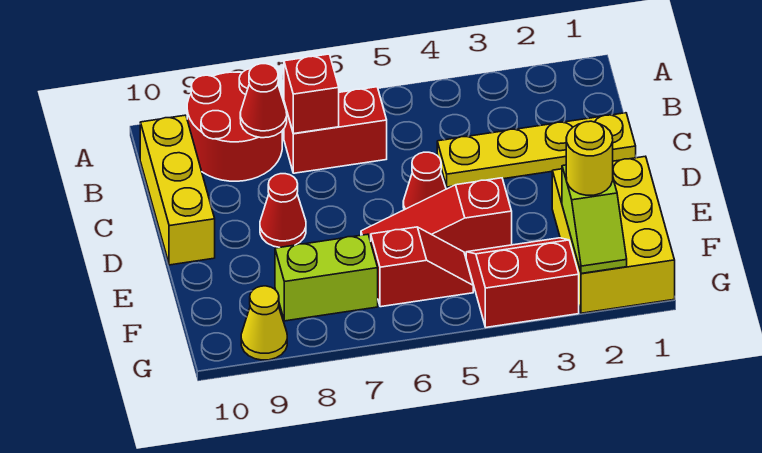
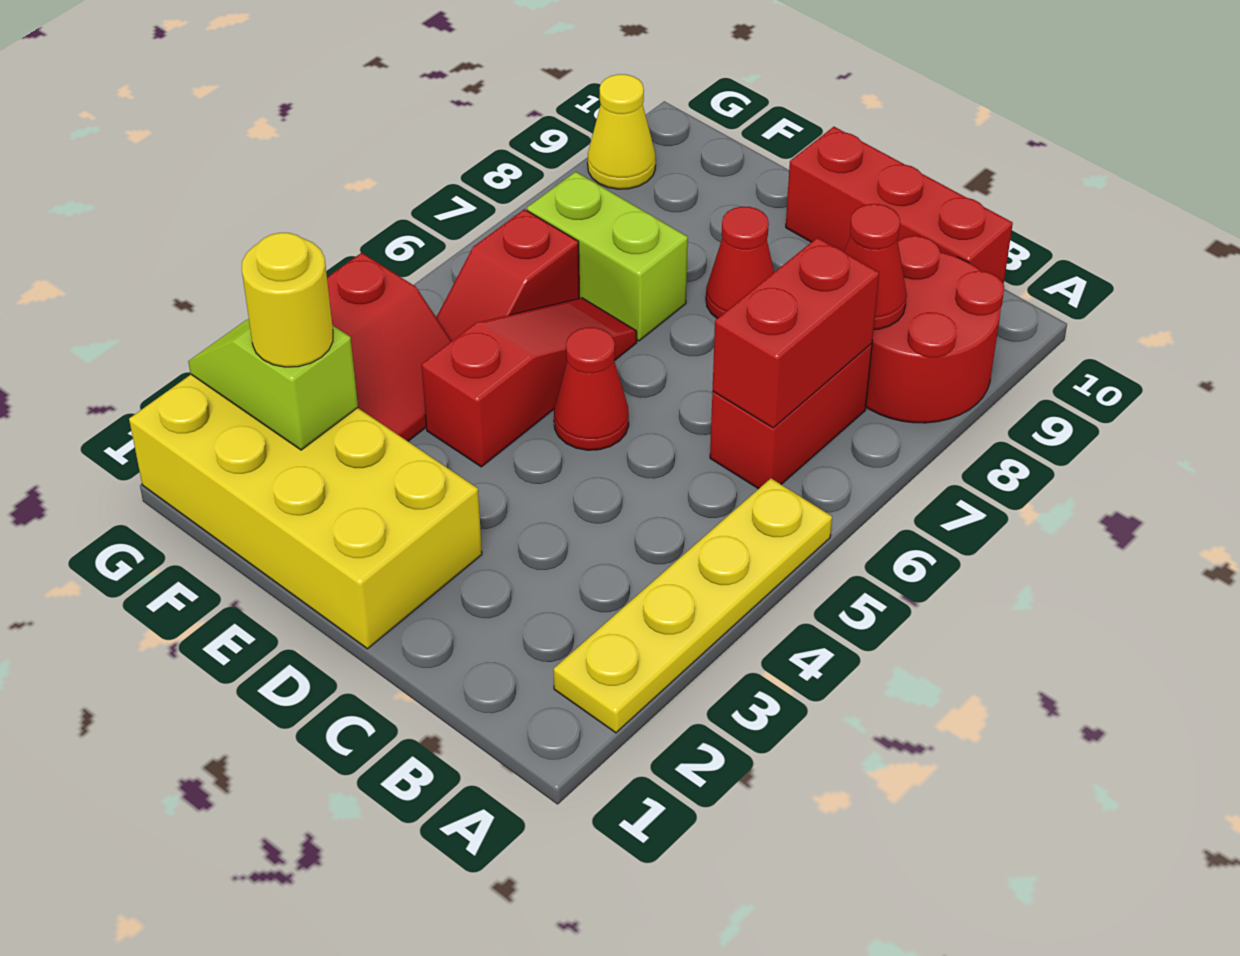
red brick B7 level 2 -> red brick B6:B7 level 2
yellow brick B10:D10 level 1 -> red brick B10:D10 level 1
yellow plate C1:C4 level 1 -> yellow plate A2:A5 level 1
yellow brick E1:G2 level 1 -> yellow brick D1:G2 level 1
lime brick F7:F8 level 1 -> lime brick E7:F7 level 1

